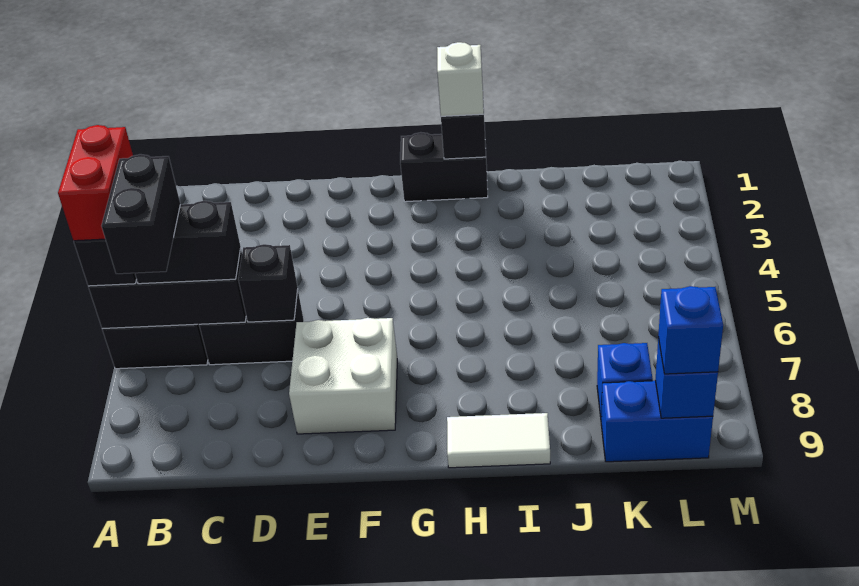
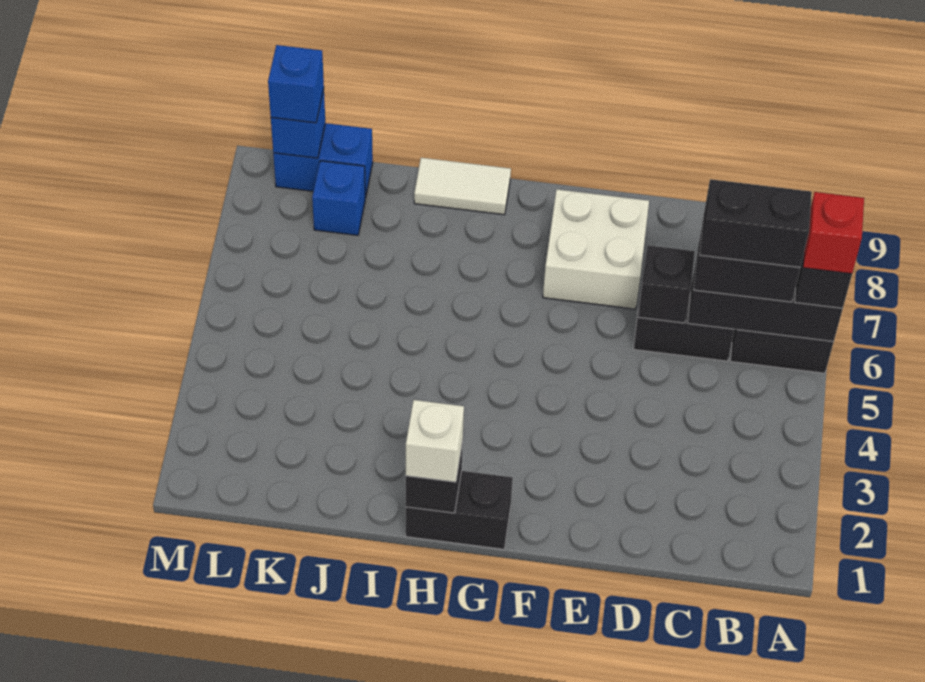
red brick A5:A6 level 4 -> red brick A6 level 4
black brick B6:B7 level 4 -> black brick B6:C6 level 4

